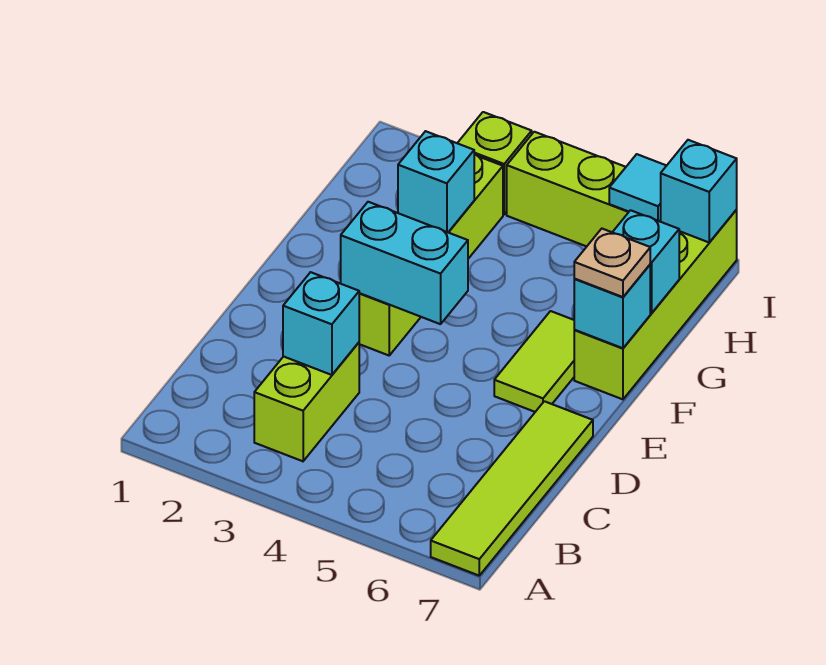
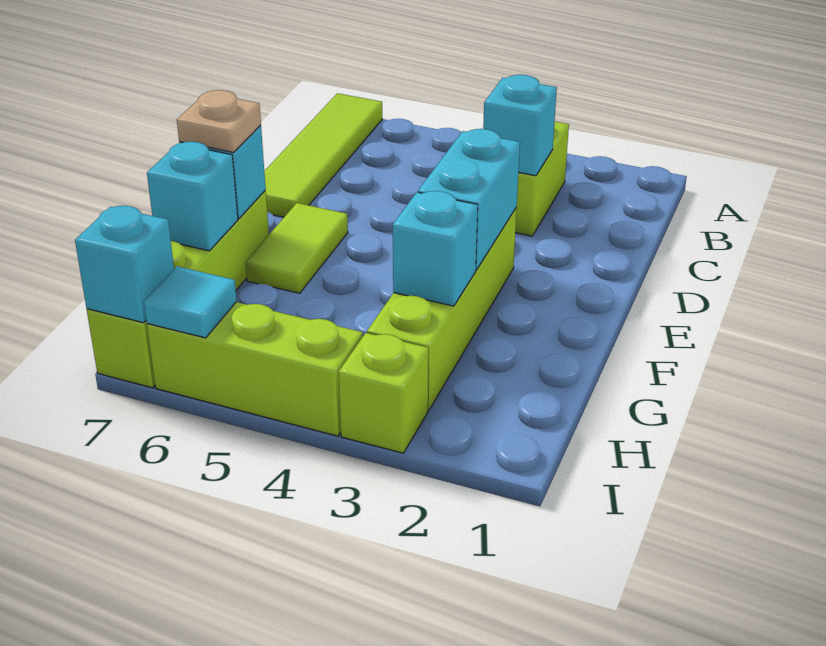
cyan brick E3:E4 level 2 -> cyan brick E3:F3 level 2

